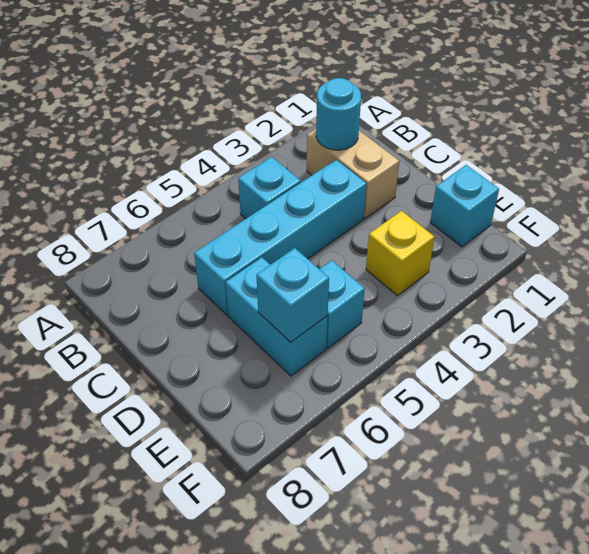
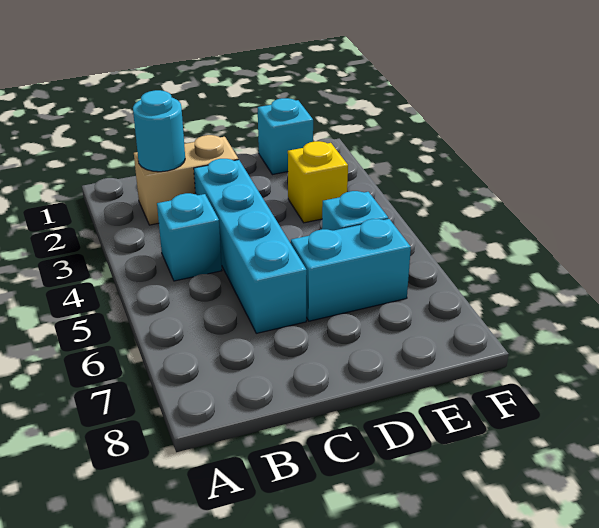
cyan brick E6 level 2 -> none

